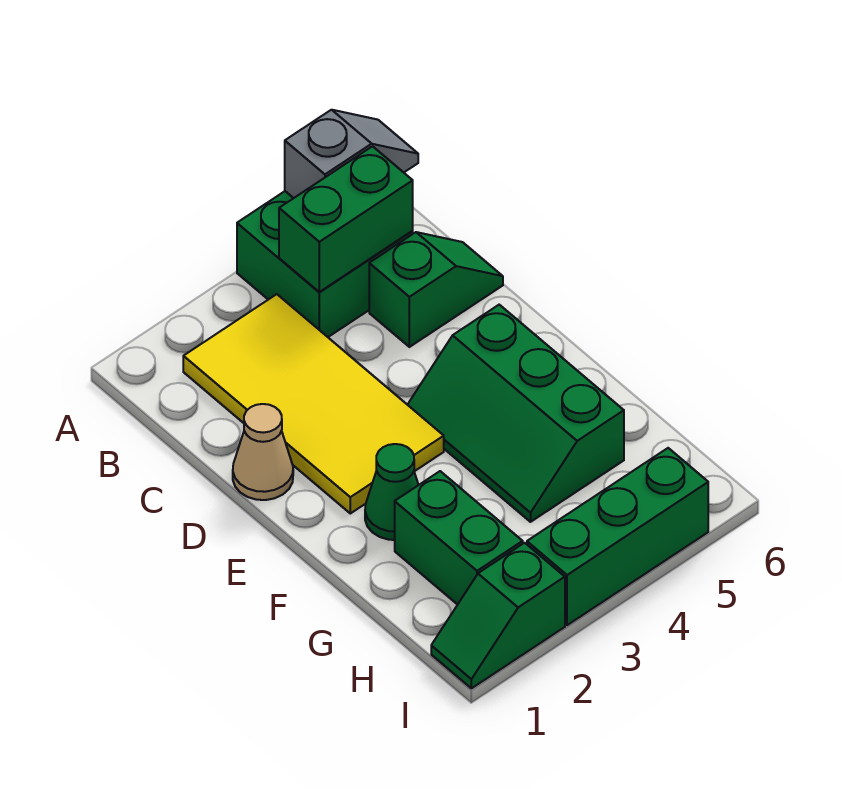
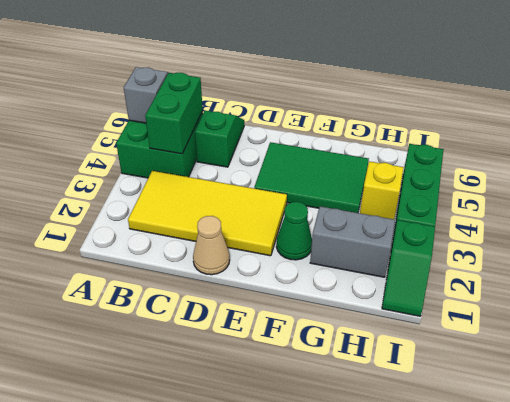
green slope E4:G5 level 1 top 5 -> green tile E4:G5 level 1
green brick G2:H2 level 1 -> grey brick G2:H2 level 1
none -> yellow brick H4 level 1

